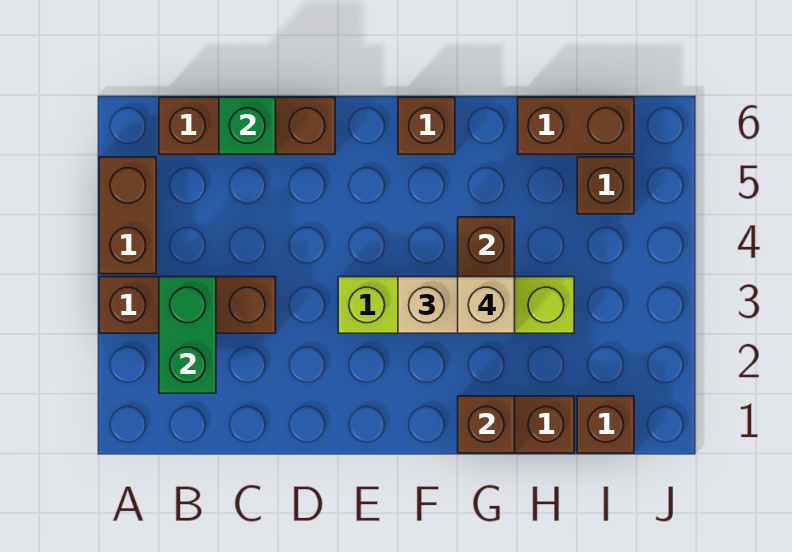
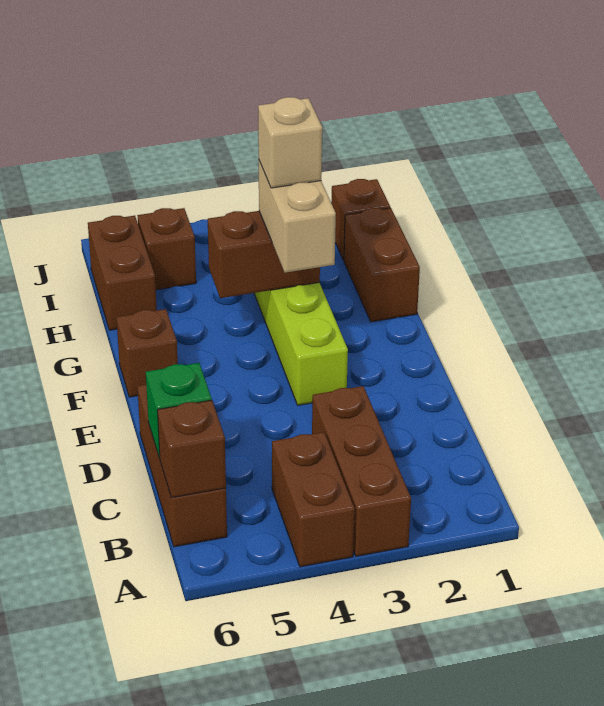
brown brick A4:A5 level 1 -> brown brick A4:B4 level 1
green brick B2:B3 level 2 -> none
brown brick G1 level 2 -> brown brick B6 level 2

